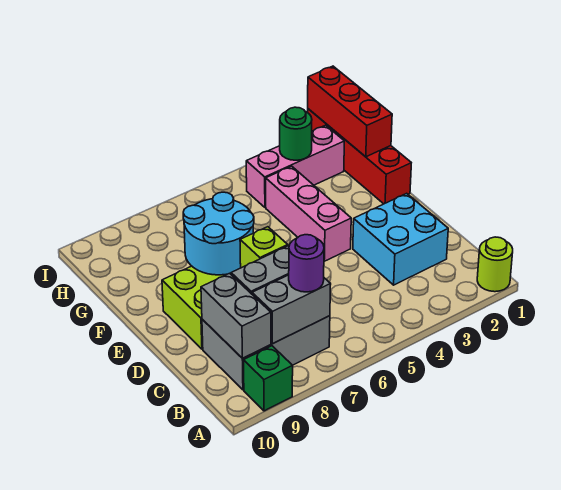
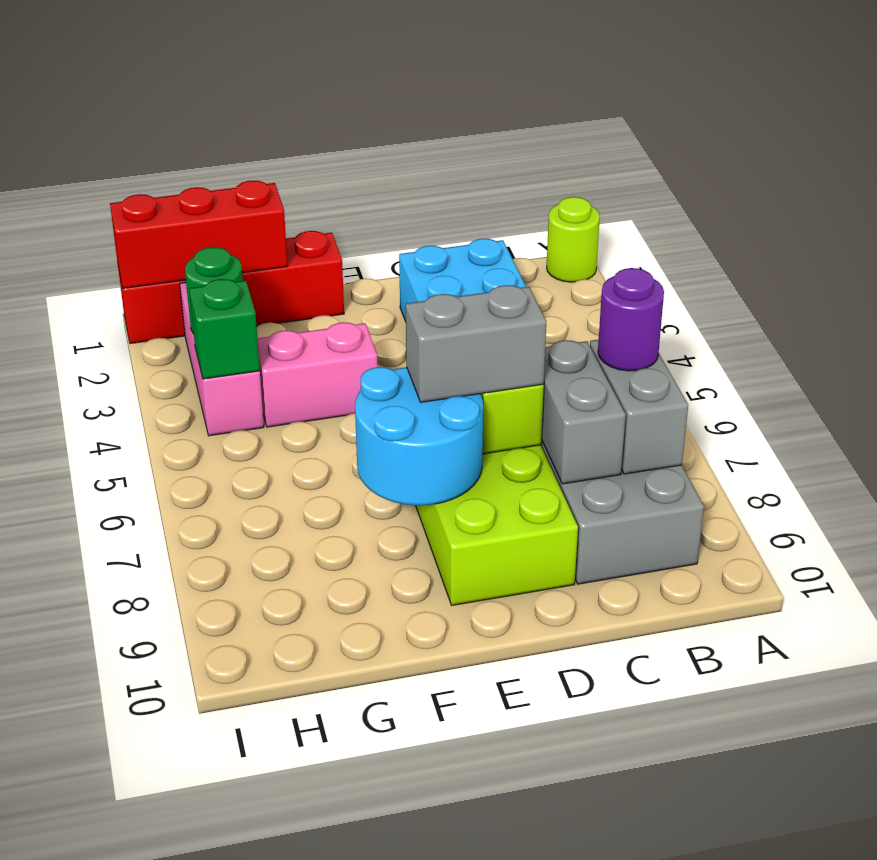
green brick A9 level 1 -> green brick H4 level 2
grey brick B9:C9 level 2 -> grey brick D7:E7 level 3
pink brick E4:G4 level 1 -> pink brick F4:G4 level 1

